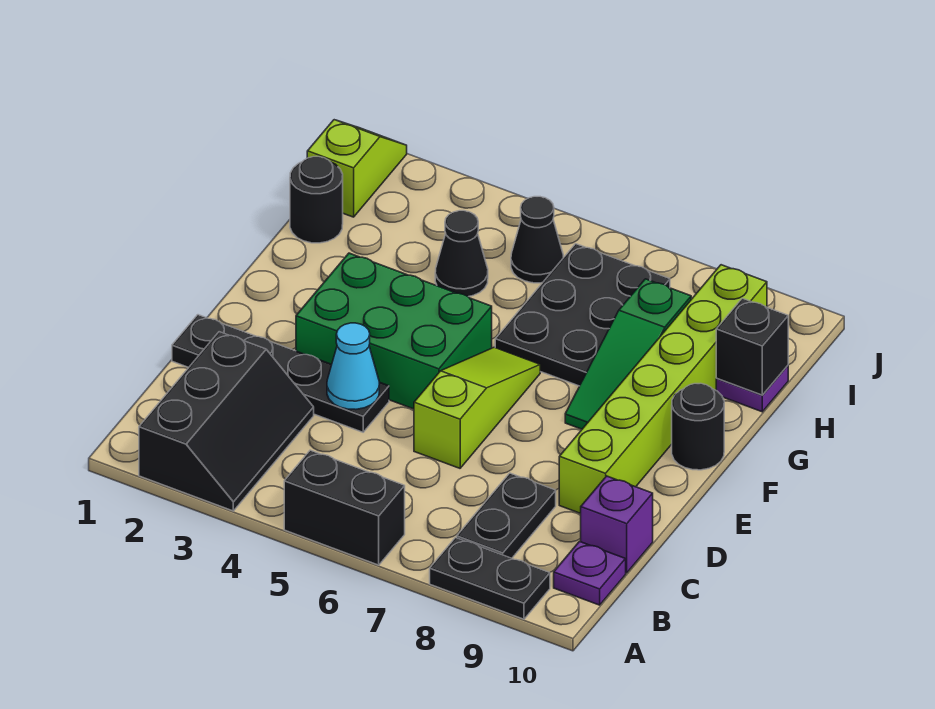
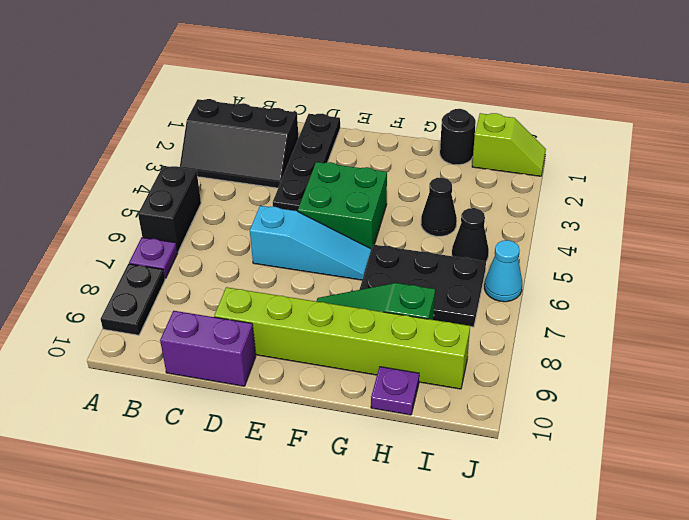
black plate B8:C8 level 1 -> none
purple plate B10 level 1 -> purple plate A7 level 1
purple brick C10 level 1 -> purple brick C10:D10 level 1
cyan cone D4 level 2 -> cyan cone J6 level 1
lime slope D6:F6 level 1 top D -> cyan slope D6:F6 level 1 top D
green brick E3:F5 level 1 -> green brick E4:F5 level 1
black round brick F10 level 1 -> none
black brick H10 level 2 -> none

